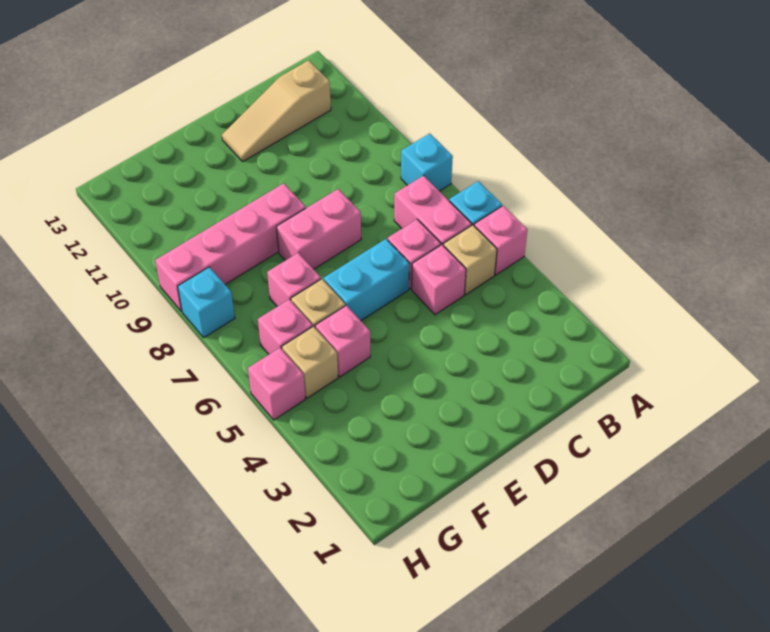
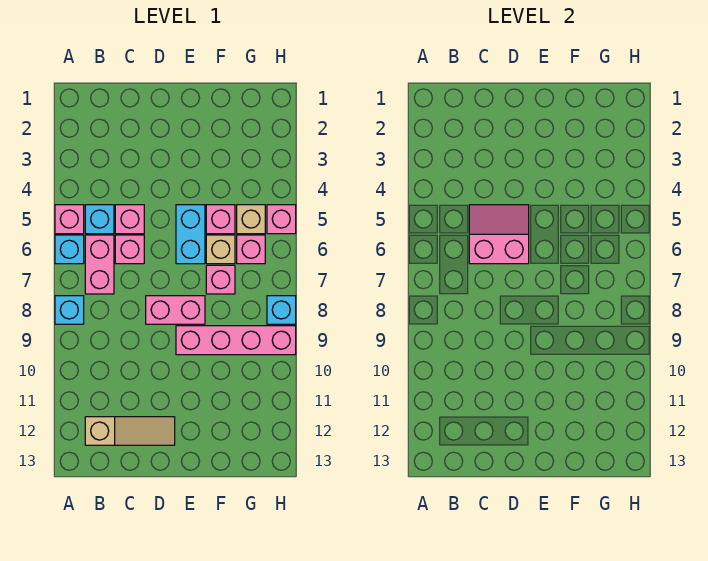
tan brick B5 level 1 -> cyan brick B5 level 1
none -> pink slope C5:D6 level 2 top 6
cyan brick D6:E6 level 1 -> cyan brick E5:E6 level 1

